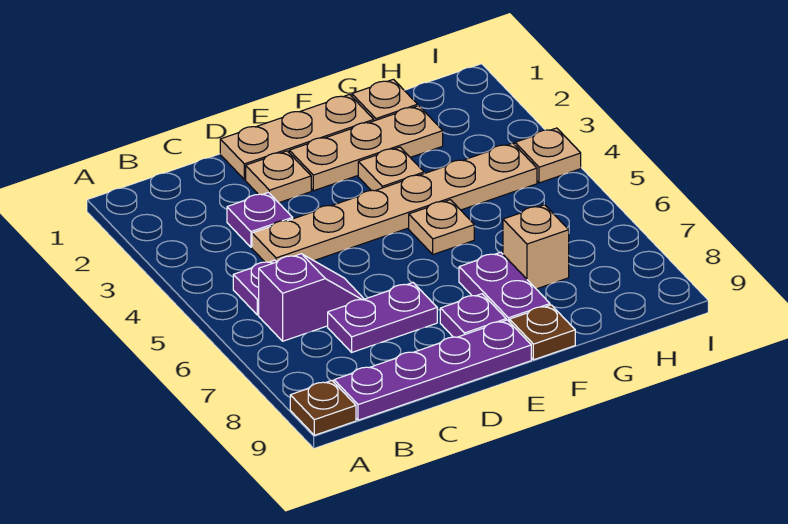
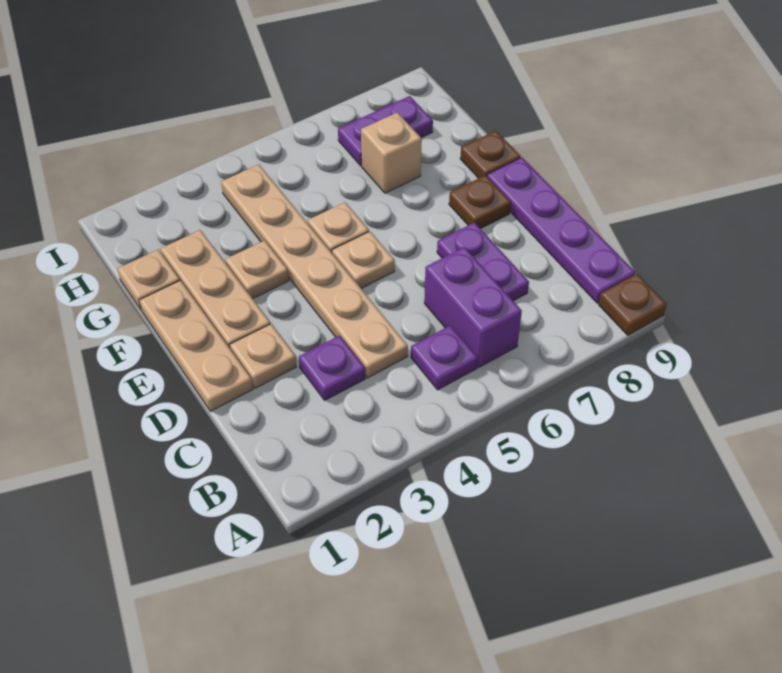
purple slope B6:C6 level 1 top B -> purple brick B6:C6 level 1
purple plate E8 level 1 -> brown plate E8 level 1
purple plate F7:F8 level 1 -> purple plate H7:H8 level 1
tan plate I4 level 1 -> tan plate E5 level 1

